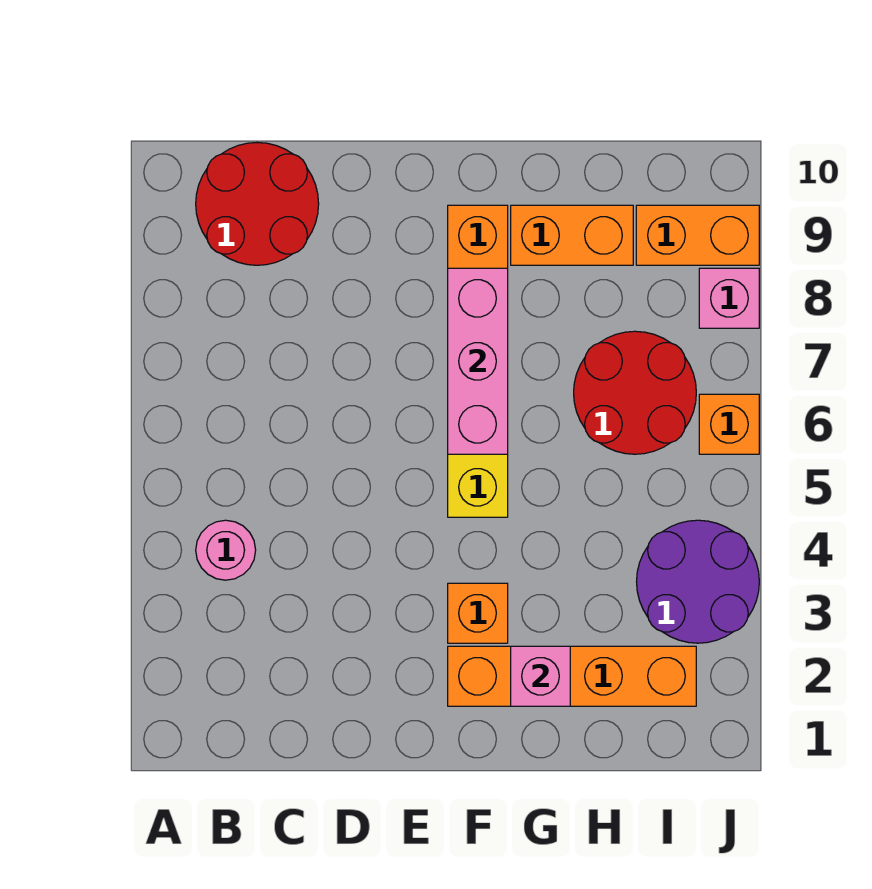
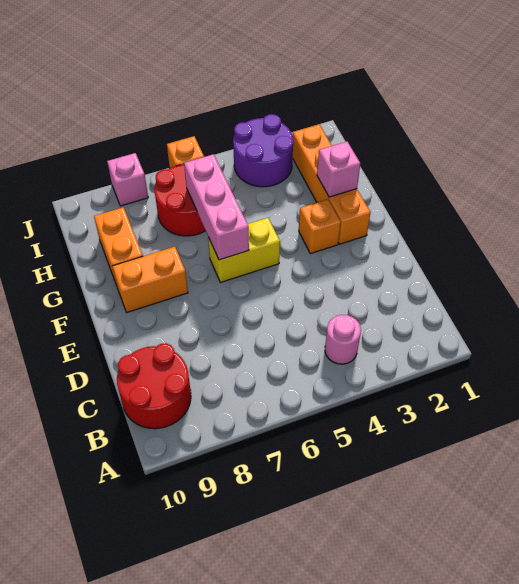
pink brick F6:F8 level 2 -> pink brick F6:H6 level 2
orange brick I9:J9 level 1 -> none

